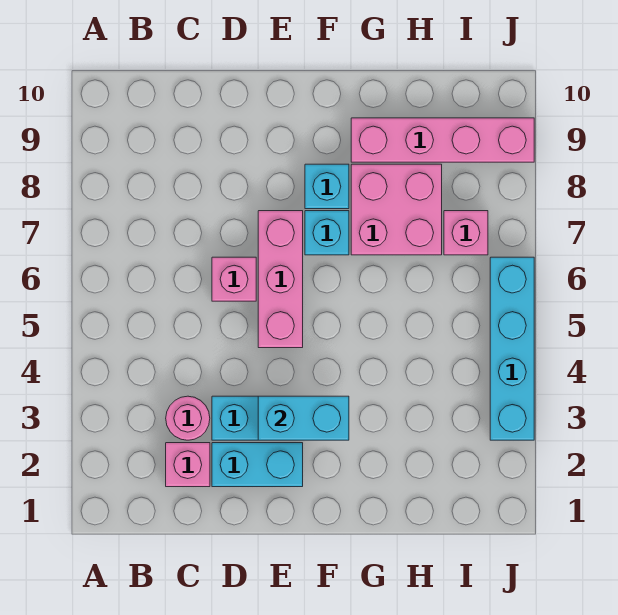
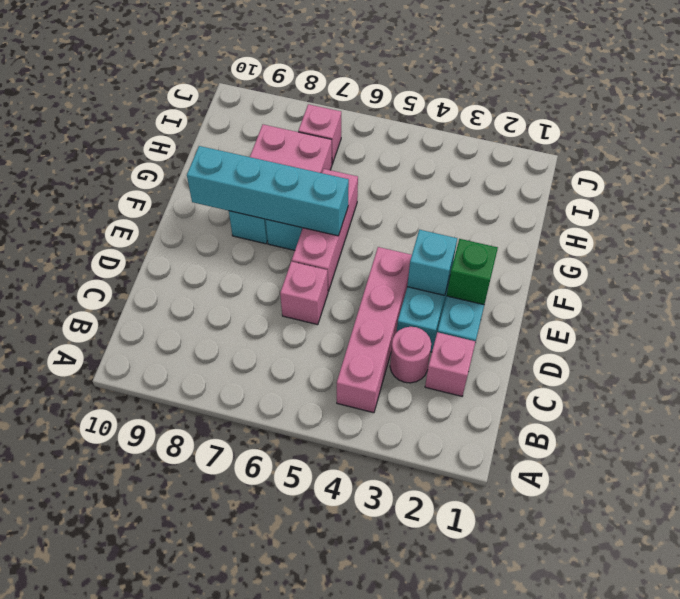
none -> green brick E2 level 2
cyan brick E3:F3 level 2 -> cyan brick E3 level 2
pink brick E5:E7 level 1 -> pink brick E6:G6 level 1
pink brick G9:J9 level 1 -> pink brick B4:E4 level 1
cyan brick J3:J6 level 1 -> cyan brick F6:F9 level 2

